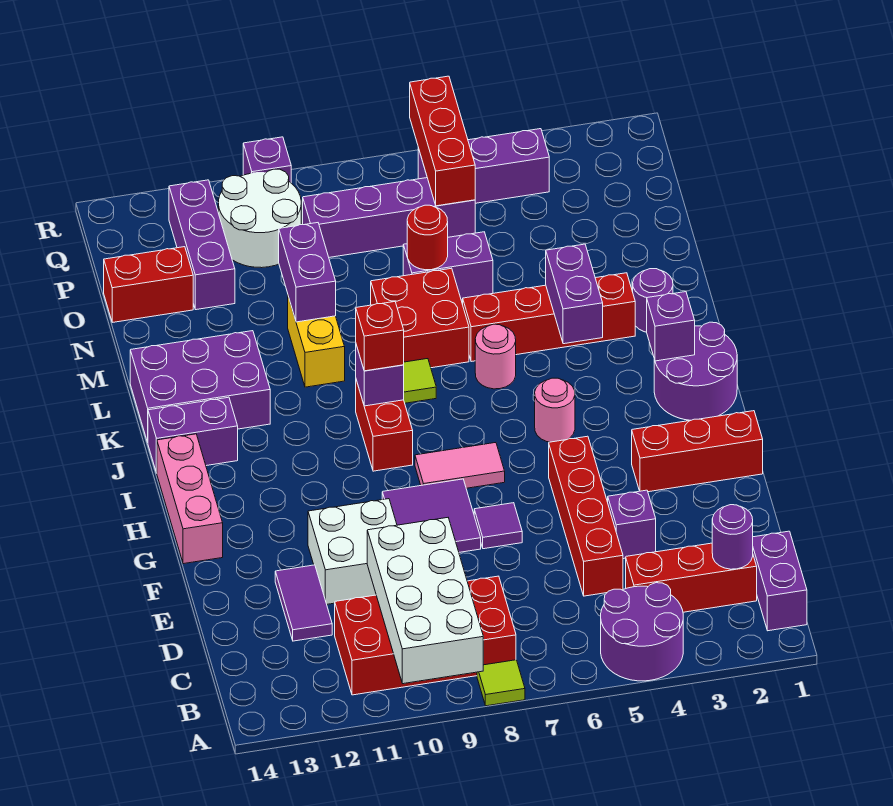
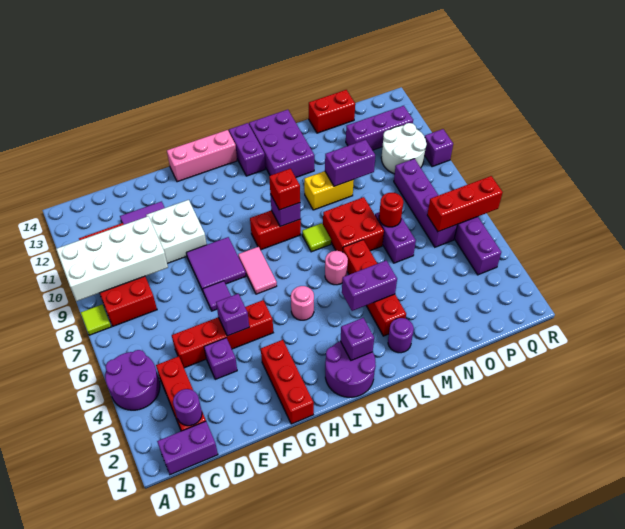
none -> purple brick F5 level 2
red brick O13:O14 level 1 -> red brick N14:O14 level 1

